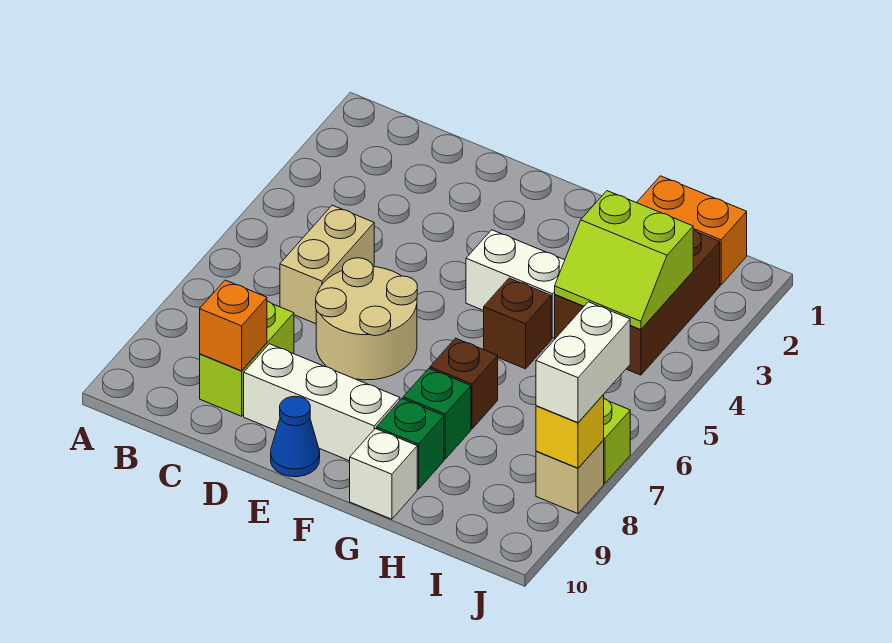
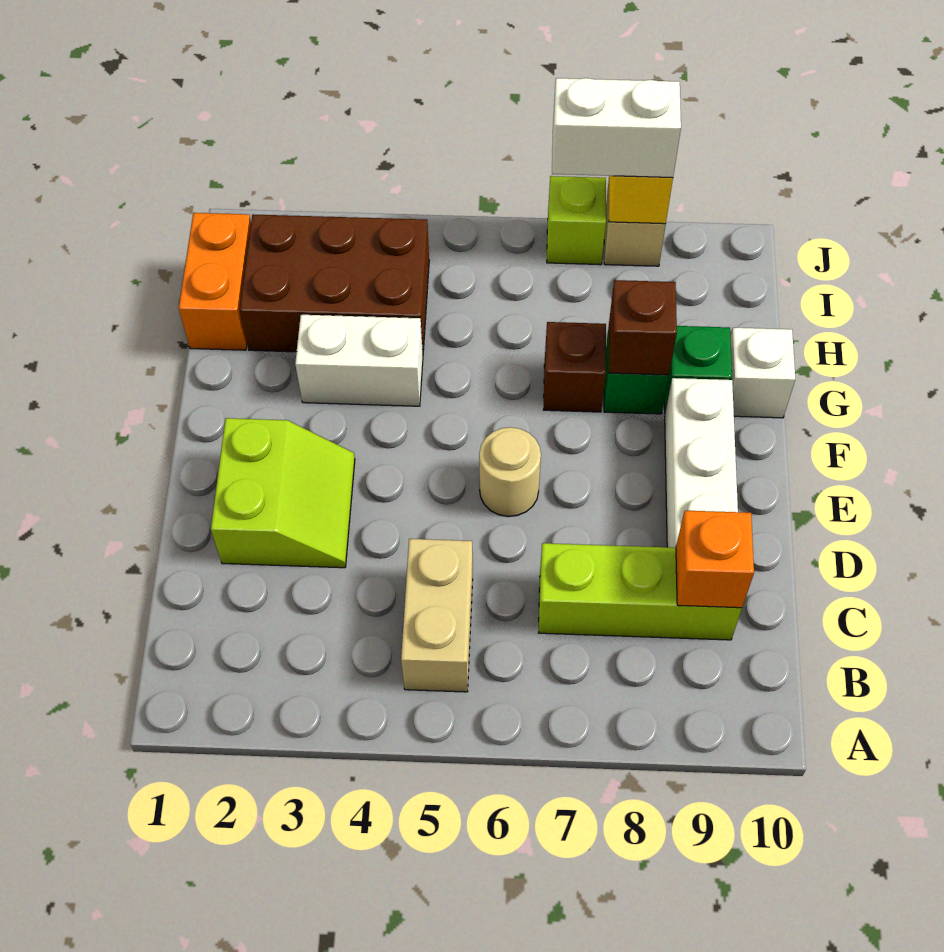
tan brick C5:C6 level 1 -> tan brick B5:C5 level 1
lime brick C8:C9 level 1 -> lime brick C7:C9 level 1
tan round brick D6:E7 level 1 -> tan round brick E6 level 1
blue cone E10 level 1 -> none
white brick F4:G4 level 1 -> white brick G3:G4 level 1
brown brick G5 level 1 -> brown brick G8 level 2
lime slope H3:I4 level 2 top 3 -> lime slope D2:E3 level 1 top 2

